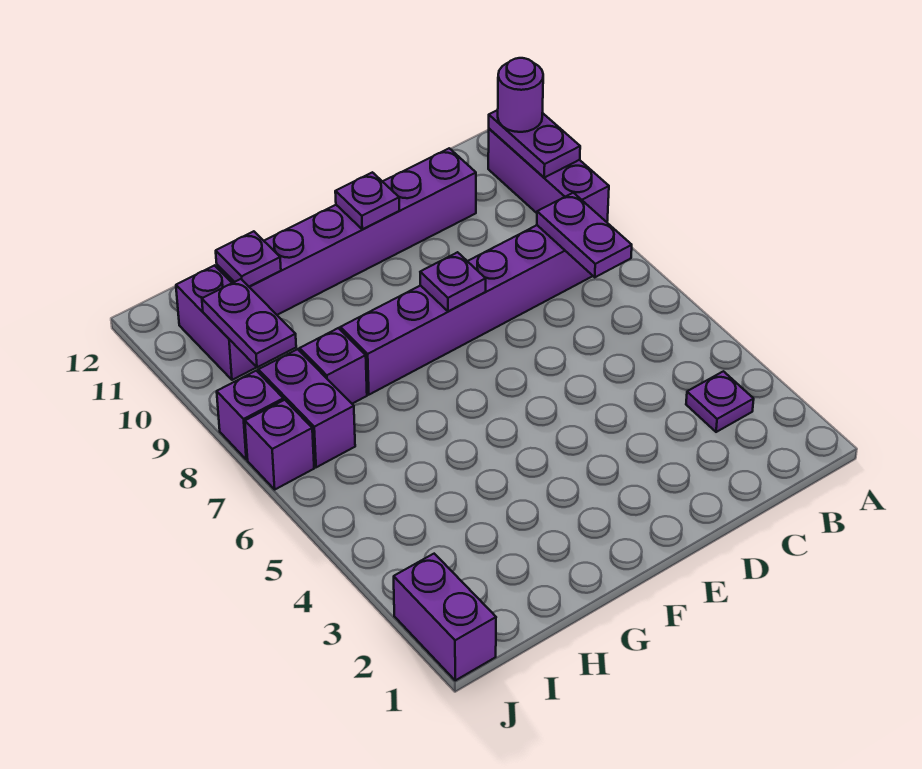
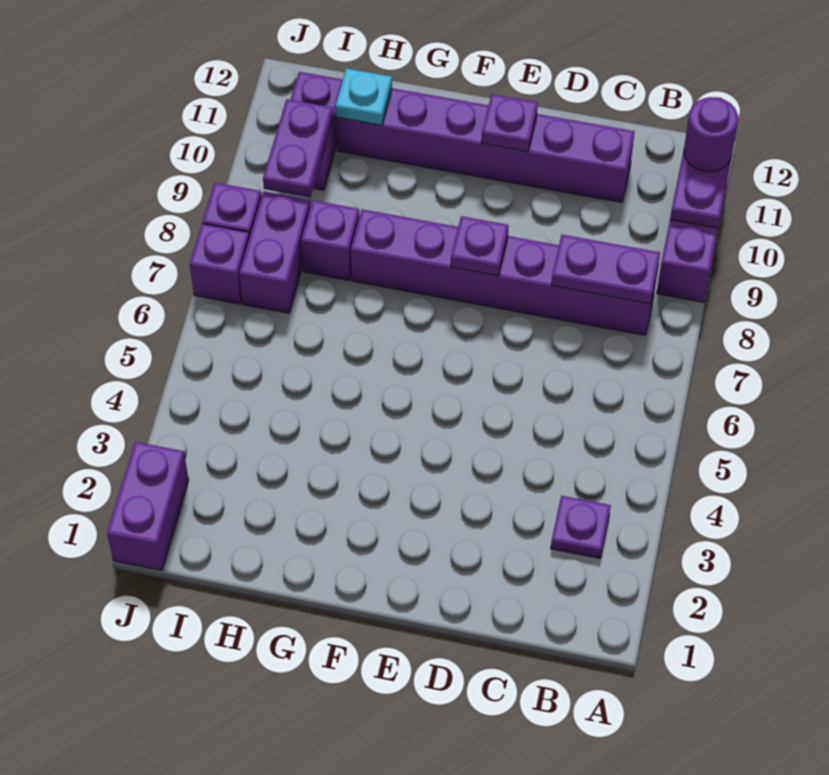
purple plate B7:B8 level 2 -> purple plate B8:C8 level 2
purple plate H11 level 2 -> cyan plate H11 level 2

